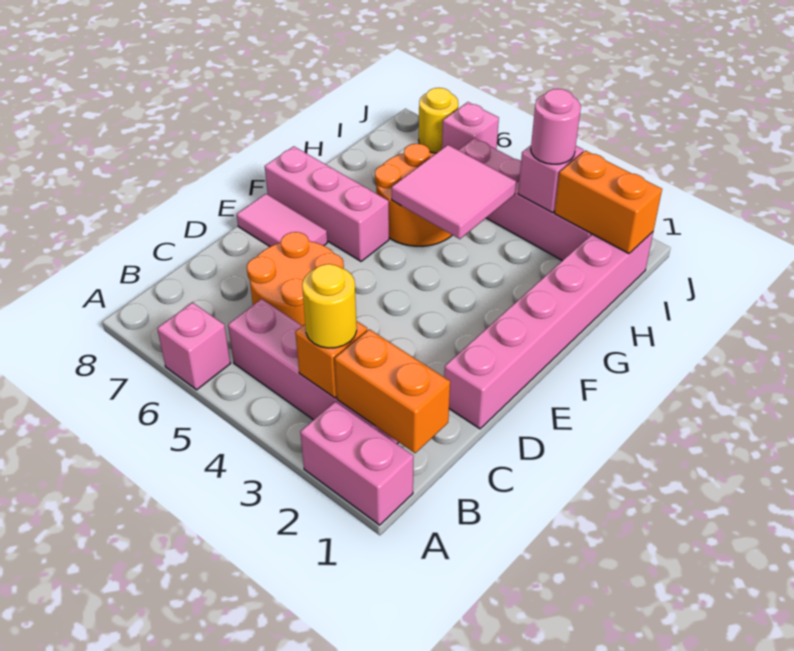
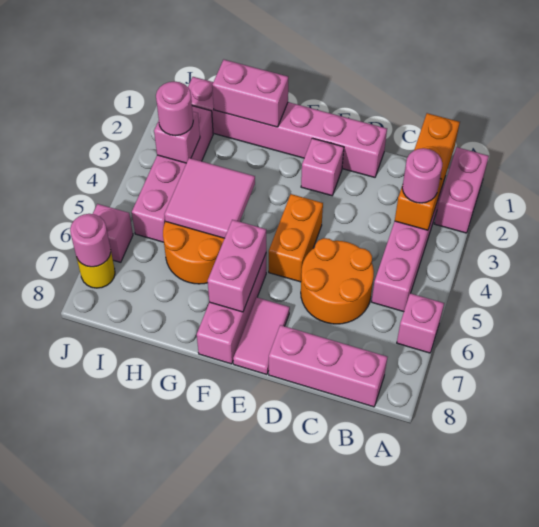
yellow round brick B3 level 3 -> pink round brick B3 level 3
none -> pink brick B8:D8 level 1
none -> pink brick E2 level 1
none -> pink brick F6:F7 level 2
none -> pink brick G1:H1 level 2
orange brick I1:I2 level 2 -> orange brick E4:E5 level 1
none -> pink round brick J7 level 2

